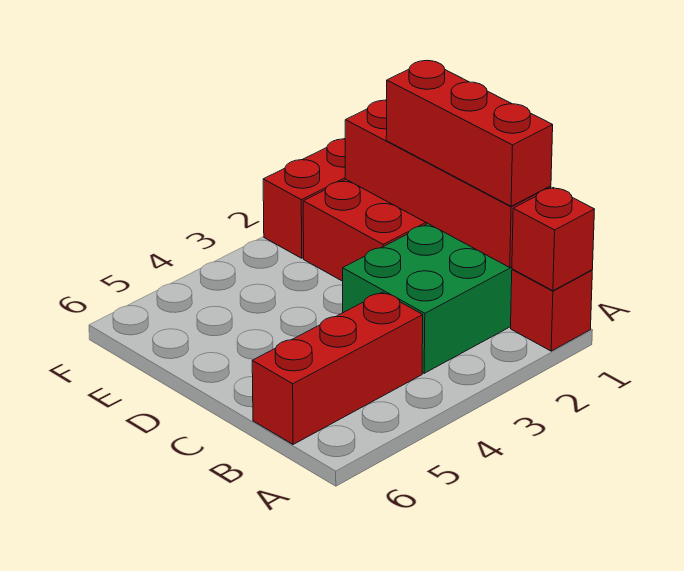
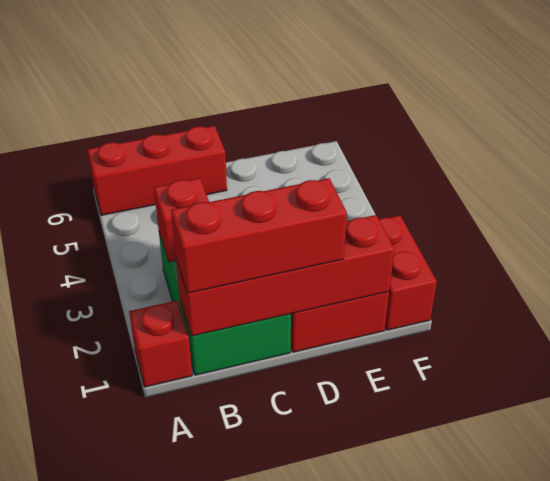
red brick A1 level 2 -> red brick B3 level 2
red brick B4:B6 level 1 -> red brick A6:C6 level 1

